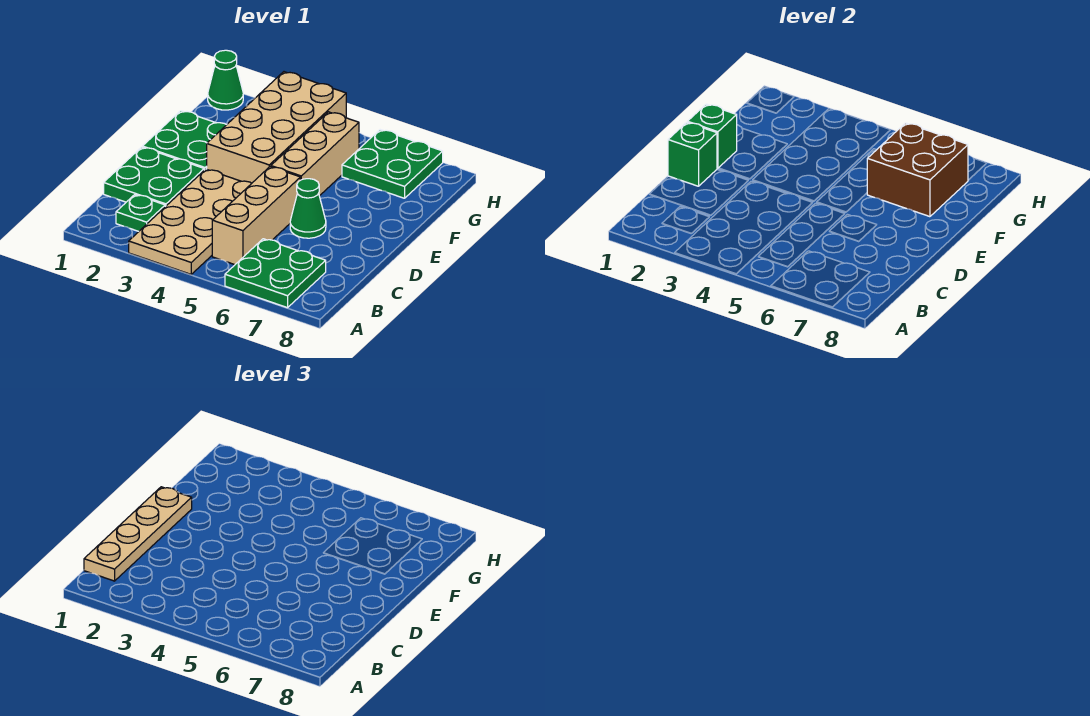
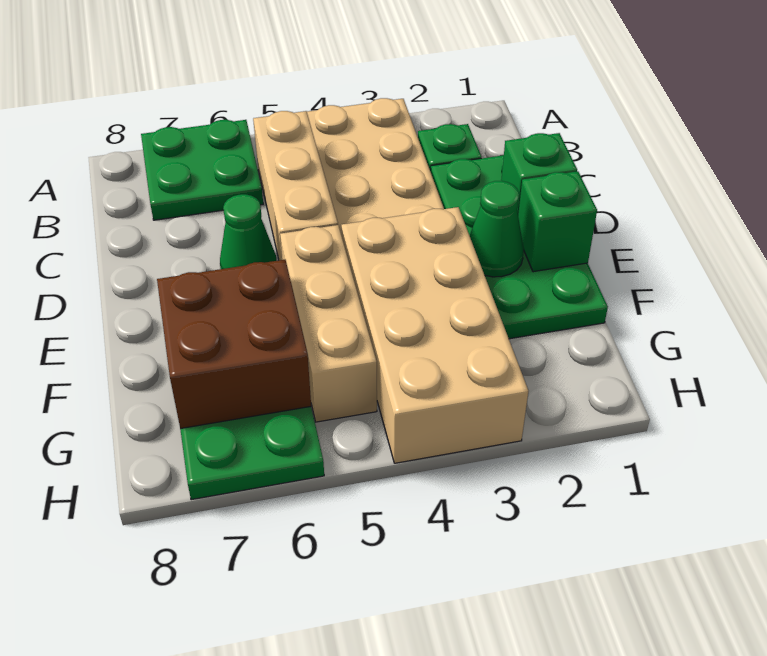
tan plate B1:E1 level 3 -> none
green cone H1 level 1 -> green cone E2 level 2

